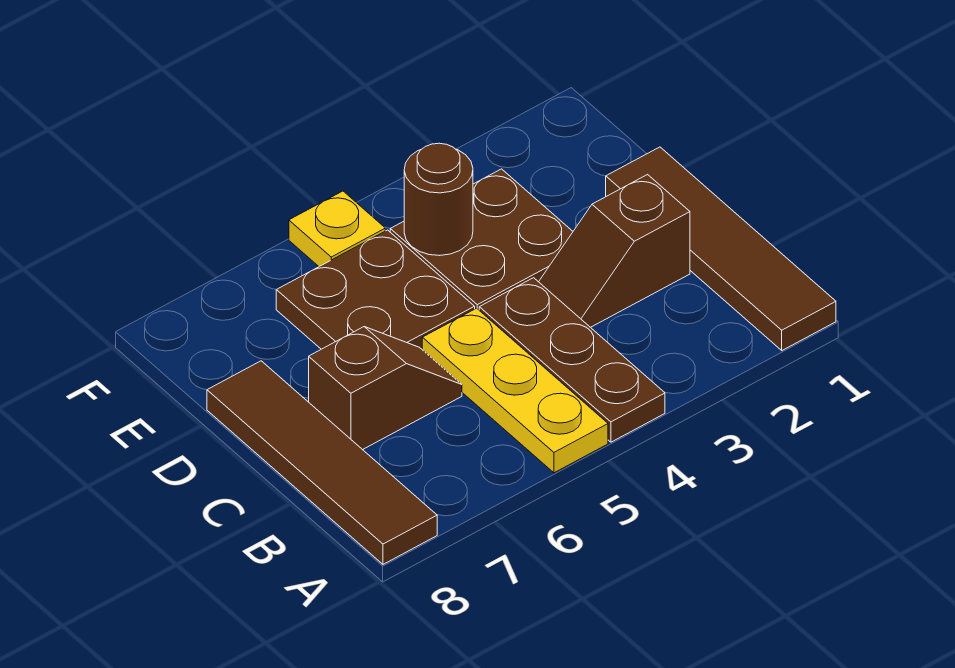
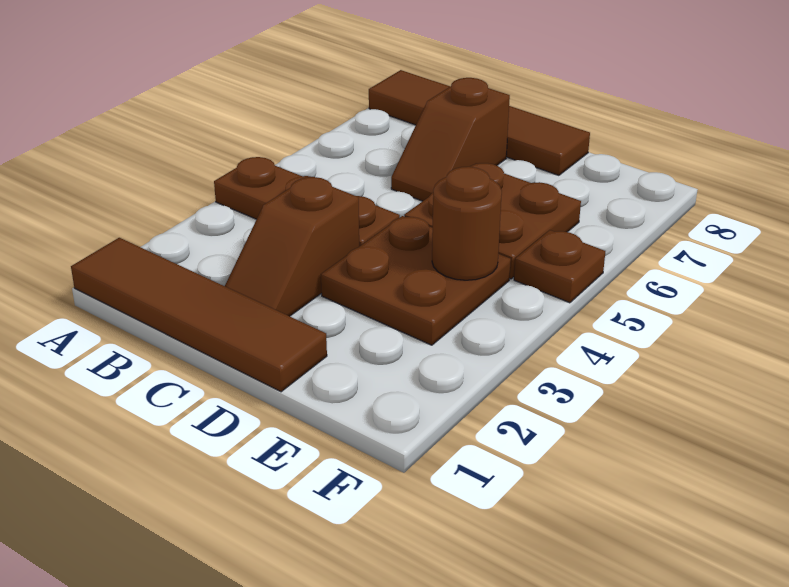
yellow plate A5:C5 level 1 -> none
brown slope C2:C3 level 1 top 2 -> brown slope C2:C3 level 1 top 3
yellow plate F5 level 1 -> brown plate F5 level 1

